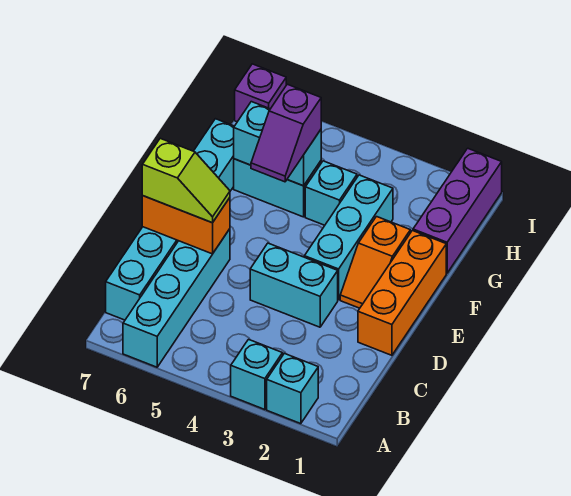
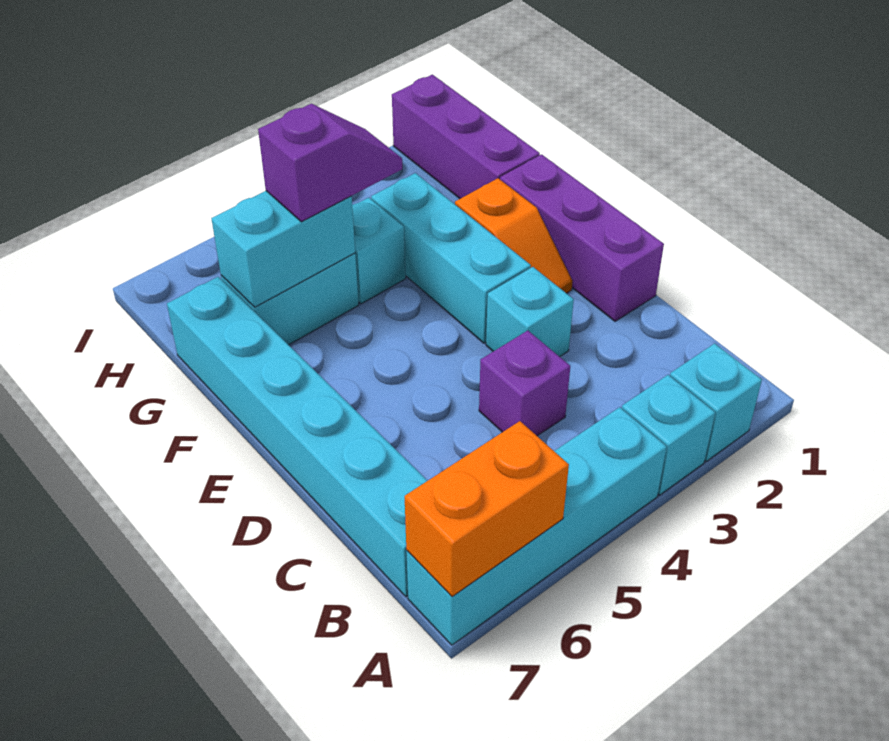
cyan brick A6:D6 level 1 -> cyan brick A4:A7 level 1
orange brick D1:F1 level 1 -> purple brick D1:F1 level 1
cyan brick D3:D4 level 1 -> cyan brick D3 level 1
orange brick D6:D7 level 2 -> orange brick A6:A7 level 2
lime slope D6:D7 level 3 top 7 -> none
purple slope F5:G5 level 3 top G -> purple slope G4:G5 level 3 top 5
purple brick I7 level 1 -> purple brick C4 level 1

